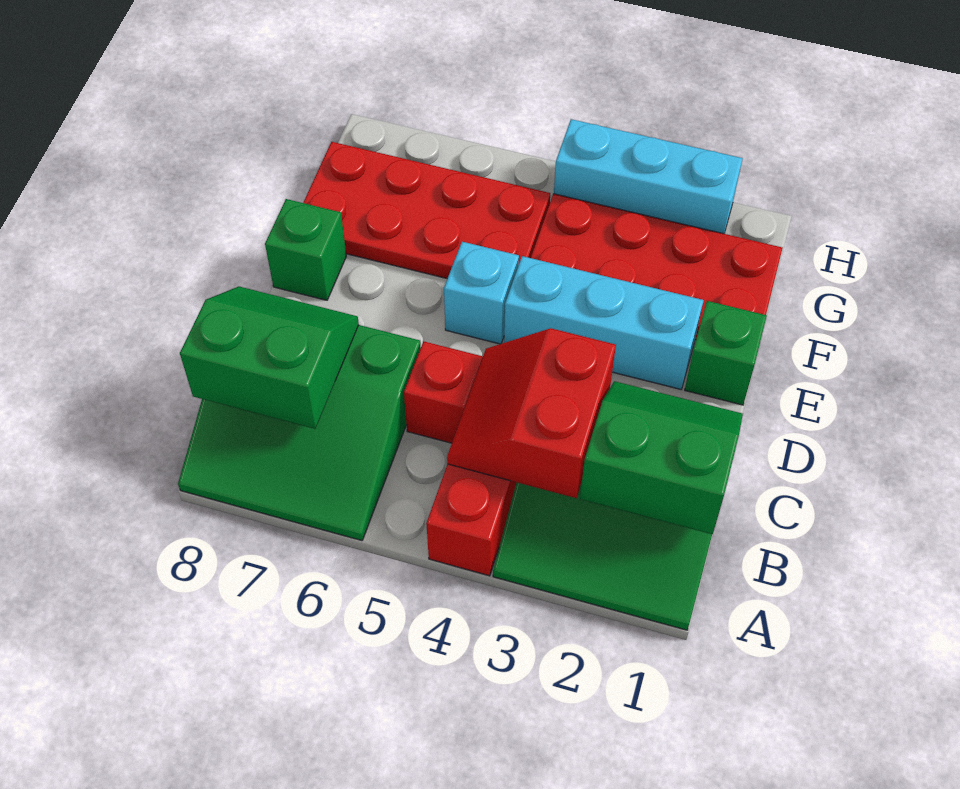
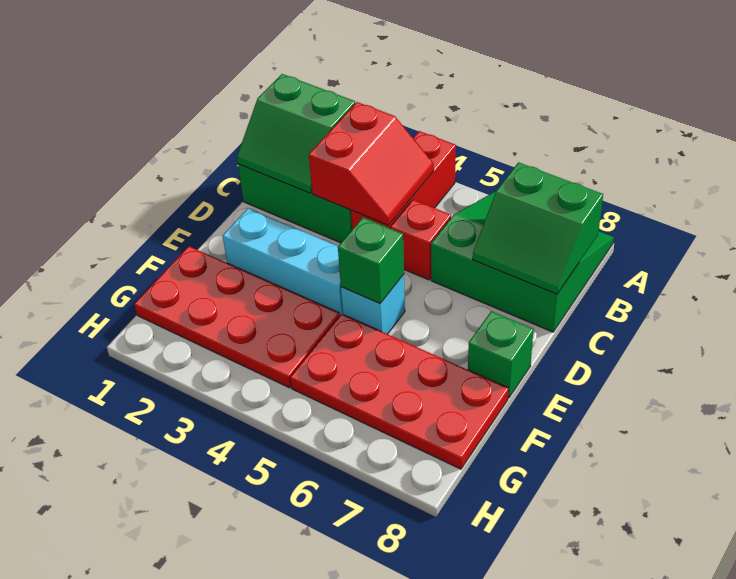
green brick E1 level 1 -> green brick E5 level 2
cyan brick H2:H4 level 1 -> none

